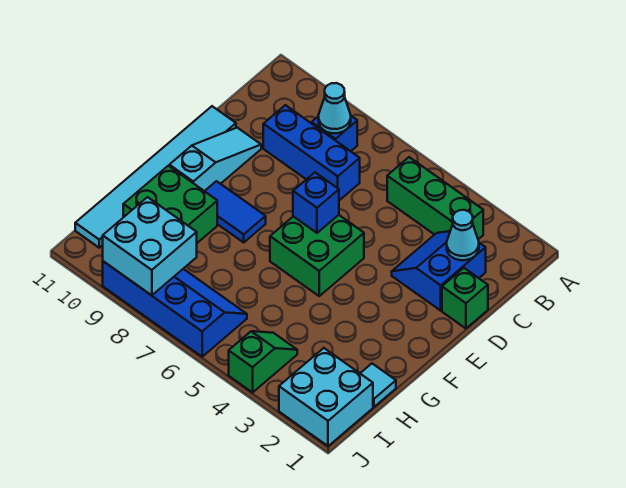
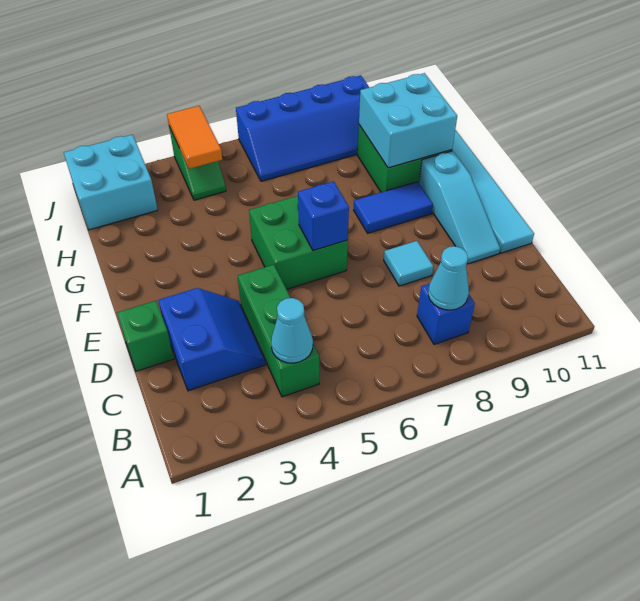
green brick B3:B5 level 1 -> green brick B4:D4 level 1
cyan cone C2 level 2 -> cyan cone B4 level 2
blue brick C7:C9 level 1 -> none
cyan tile H1 level 1 -> cyan tile D8 level 1
none -> orange tile I4:J4 level 2
cyan brick I8:J9 level 2 -> cyan brick G9:H10 level 2

